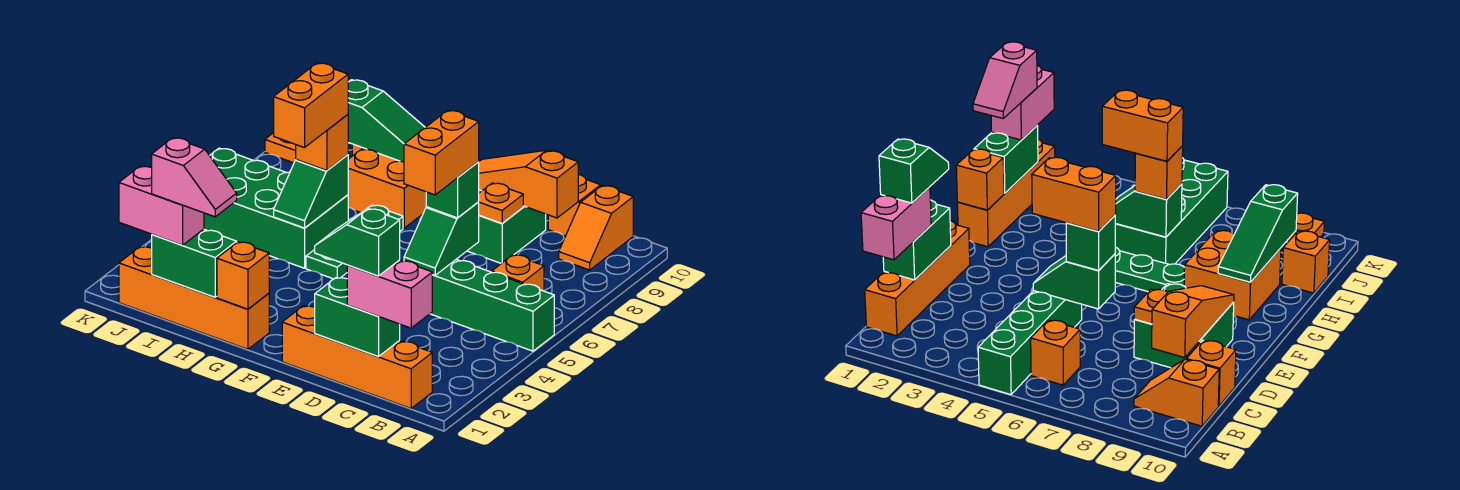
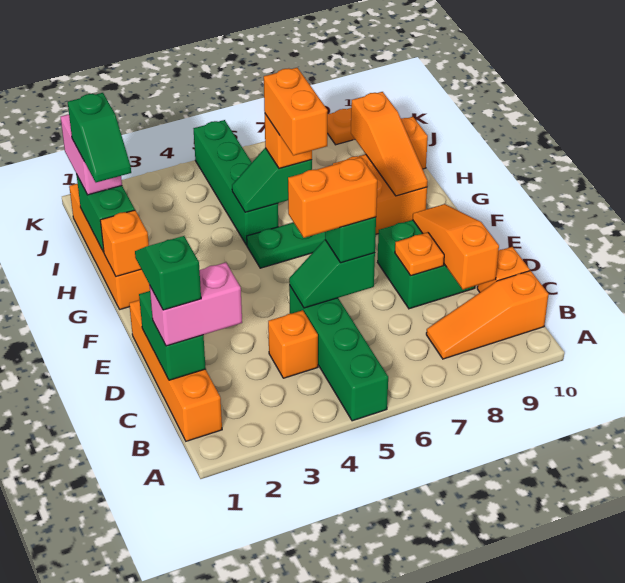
pink brick B1:C1 level 3 -> pink brick C1:C2 level 3
orange brick B6 level 1 -> orange brick C4 level 1
orange slope B9:B10 level 1 top 10 -> orange slope B8:B10 level 1 top 10
green slope G9:I9 level 2 top I -> orange slope G9:I9 level 2 top I
pink slope H1:I1 level 4 top I -> green slope H1:I1 level 4 top I
green brick H5:K6 level 1 -> green brick H5:K5 level 1
orange brick H5:H6 level 4 -> orange brick G6:H6 level 4

